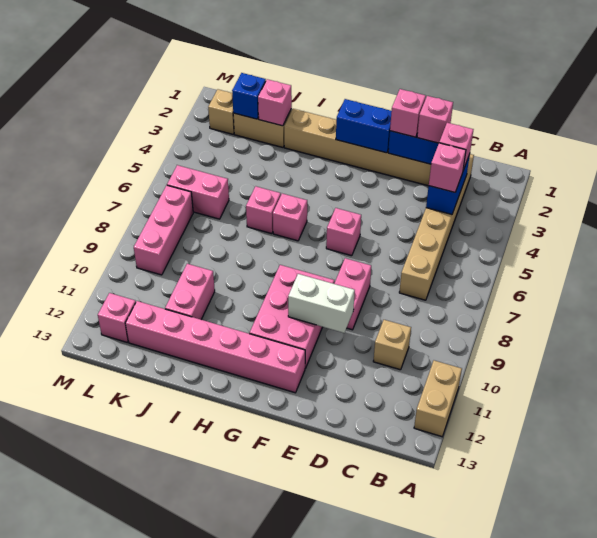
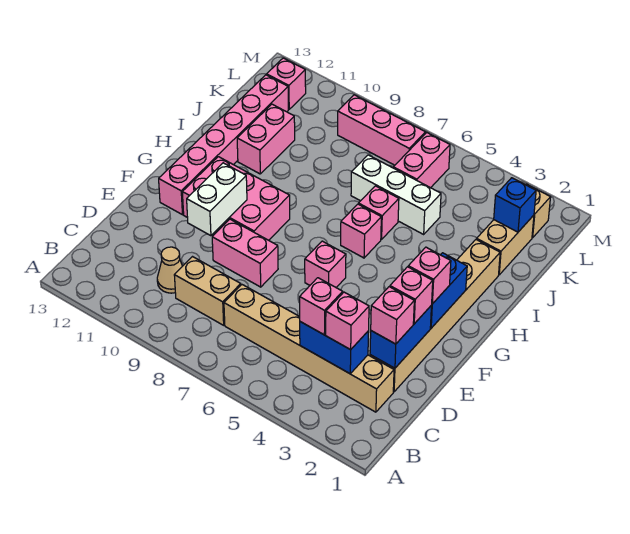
tan brick A11:A12 level 1 -> tan brick C8:C9 level 1
tan brick C10 level 1 -> tan cone C10 level 1
pink brick J2 level 2 -> pink brick F2 level 3
none -> white brick J5:J7 level 1
pink brick J10:J11 level 1 -> pink brick I11:J11 level 1

